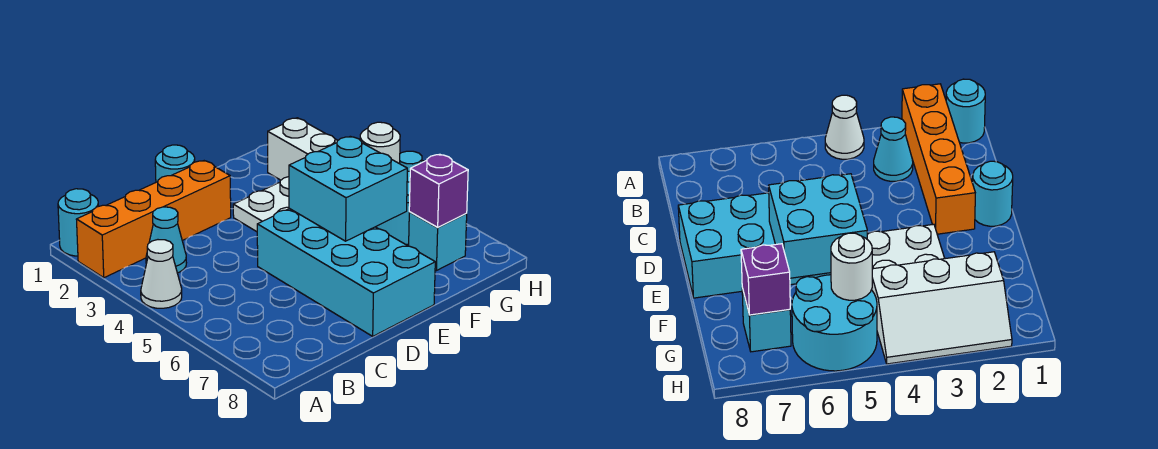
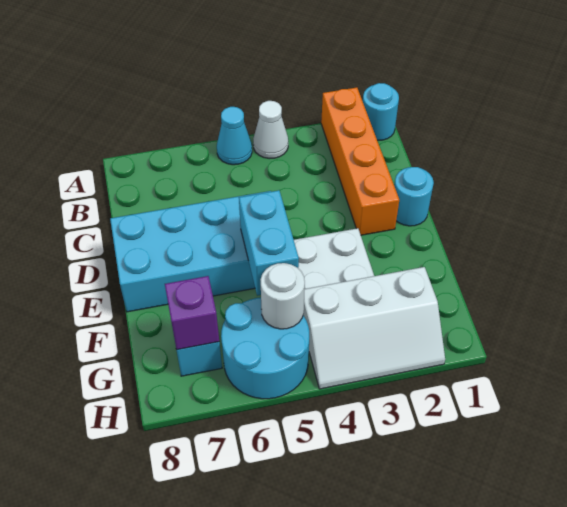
cyan cone B3 level 1 -> cyan cone A5 level 1
cyan brick E5:F6 level 2 -> cyan brick E5:F5 level 2

